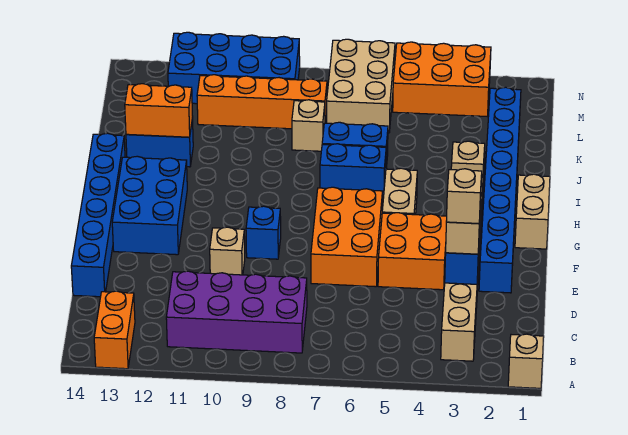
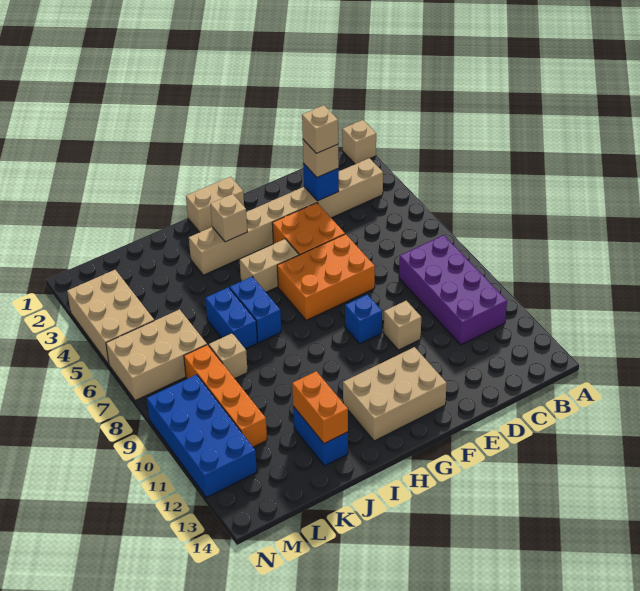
orange brick A13:B13 level 1 -> none
blue brick D14:I14 level 1 -> none
blue brick E2:L2 level 1 -> none
blue brick F12:H13 level 1 -> tan brick F12:H13 level 1
orange brick M3:N5 level 1 -> tan brick M3:N5 level 1

